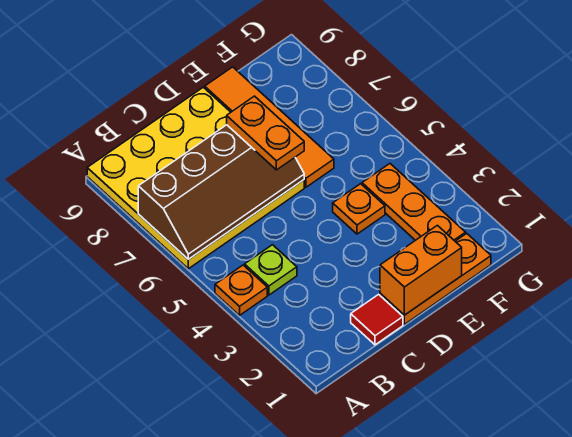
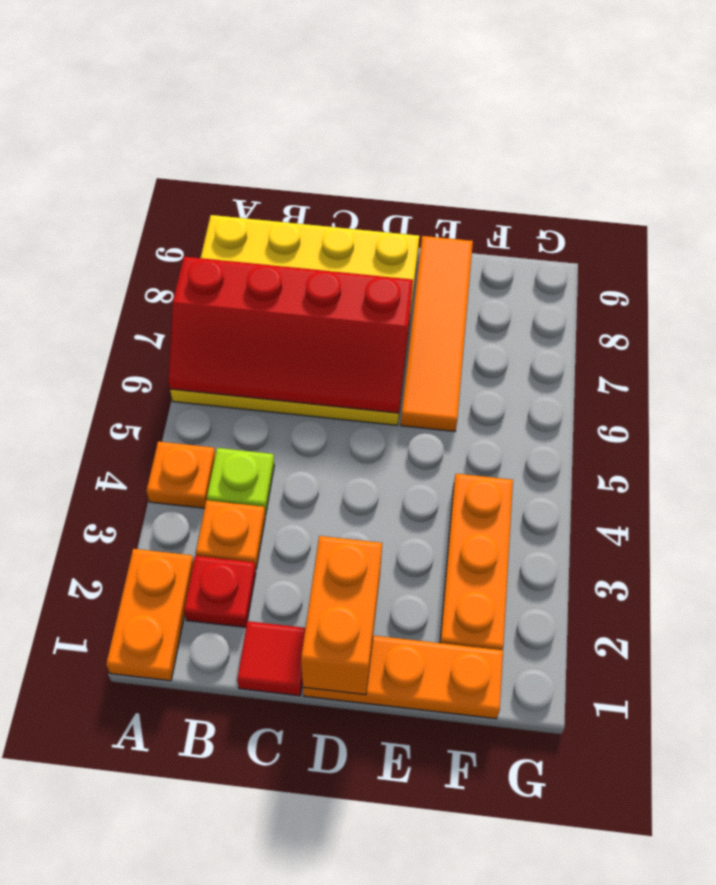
brown slope A6:D7 level 2 top 7 -> red slope A6:D7 level 2 top 7
none -> red plate B2 level 1
orange brick D1:E1 level 2 -> orange brick D1:D2 level 2
orange plate D6:D7 level 3 -> orange plate A1:A2 level 1
orange plate E4 level 1 -> orange plate B3 level 1

